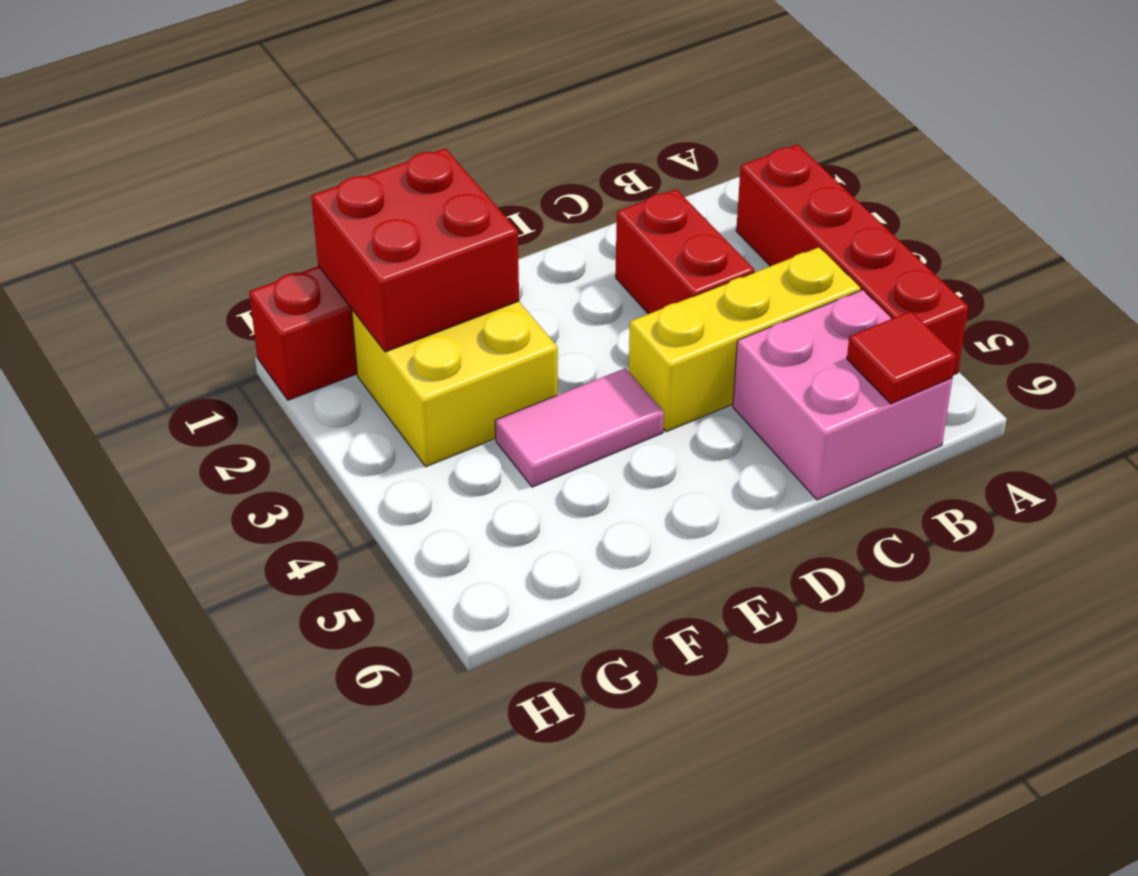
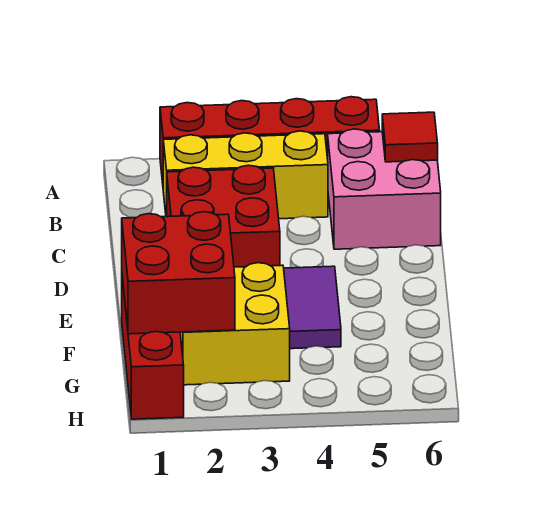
yellow brick B4:D4 level 1 -> yellow brick B2:B4 level 1
red brick C2:C3 level 1 -> red brick C2:D3 level 1
pink tile E4:F4 level 1 -> purple tile E4:F4 level 1

